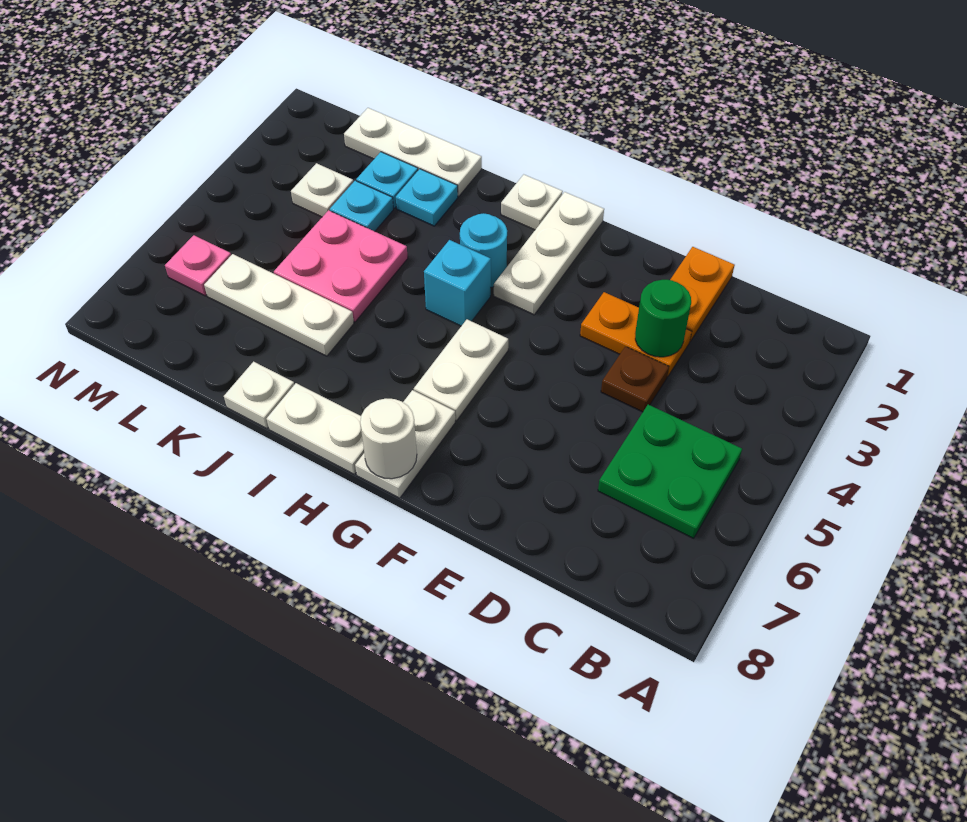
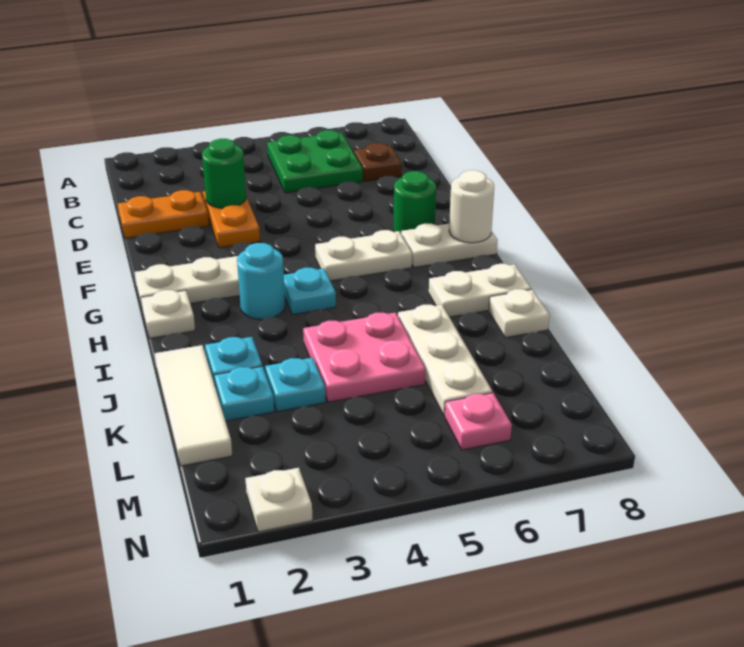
brown plate D4 level 1 -> brown plate C7 level 1
none -> green round brick F7 level 1
cyan brick H4 level 1 -> cyan plate H4 level 1
white plate H8:I8 level 1 -> white plate I7:I8 level 1
white plate J1:L1 level 1 -> white tile J1:L1 level 1
white plate L3 level 1 -> white plate N2 level 1

